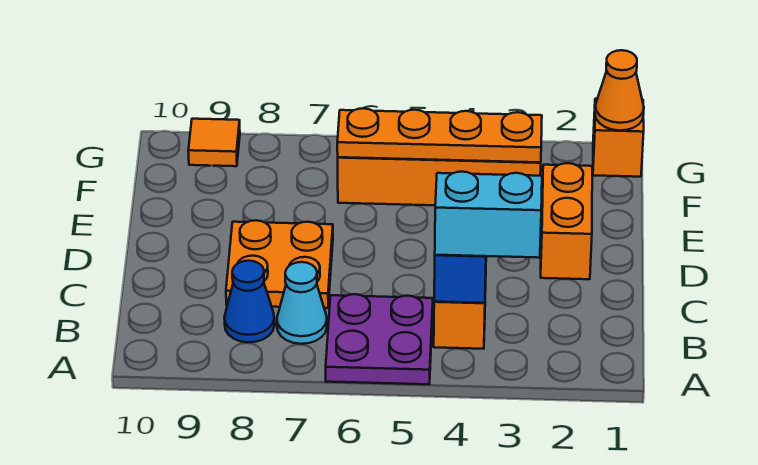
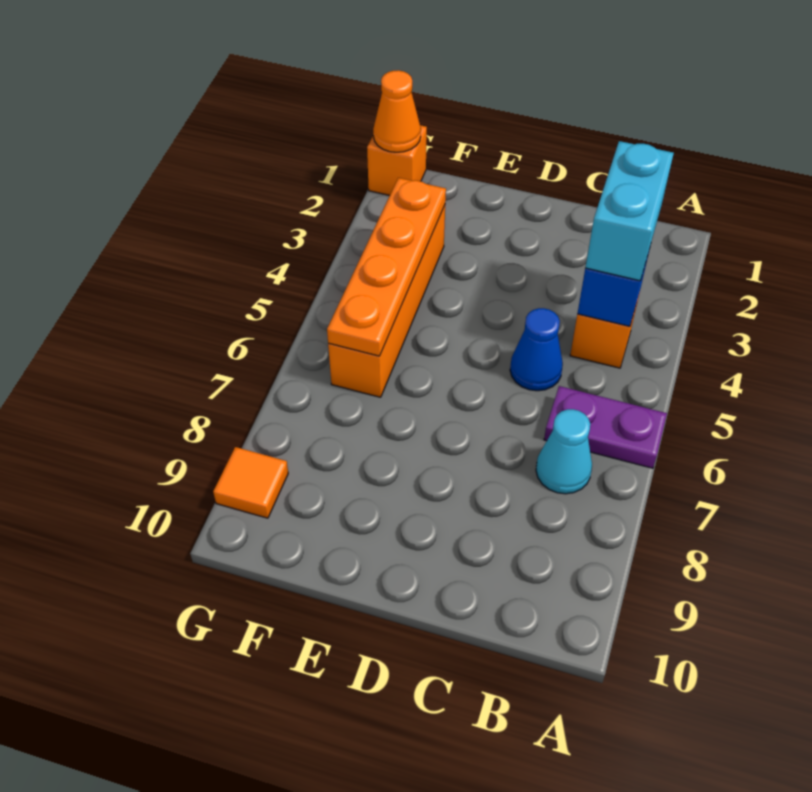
purple plate A5:B6 level 1 -> purple plate A6:B6 level 1
blue cone B8 level 1 -> blue cone C5 level 1
orange plate C7:D8 level 1 -> none
orange brick D2:E2 level 1 -> none

